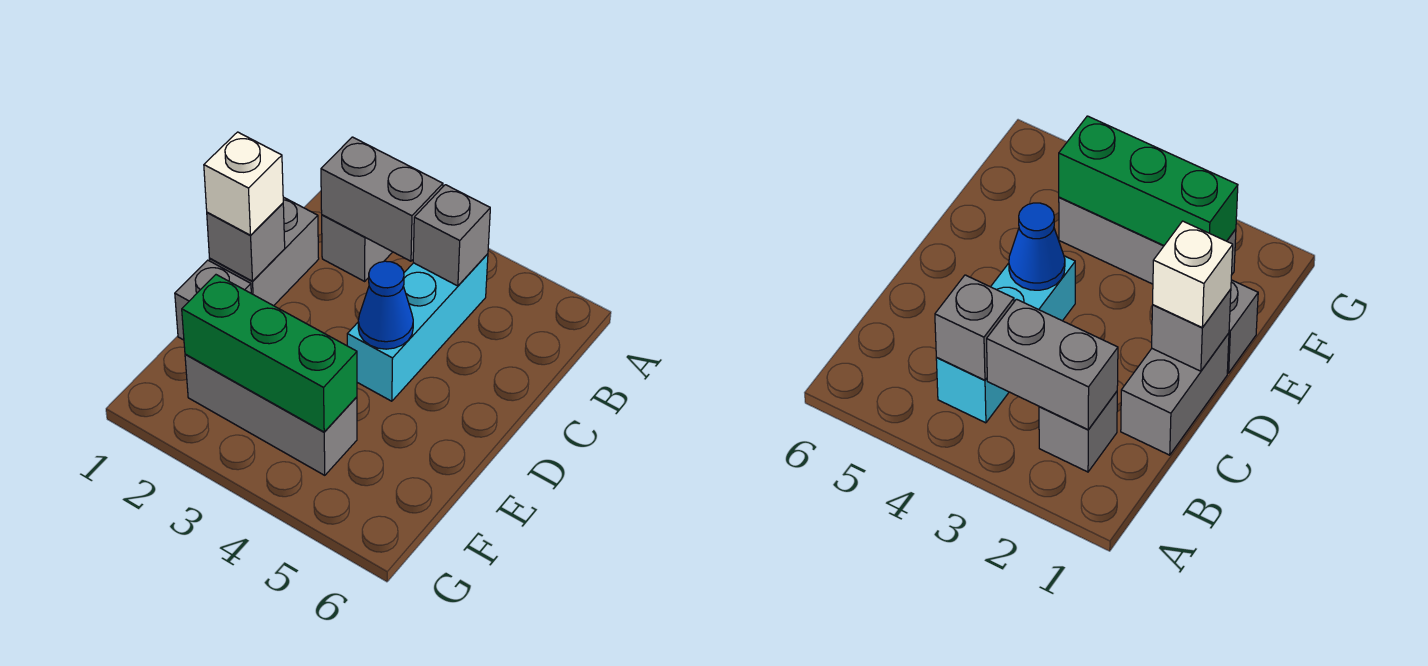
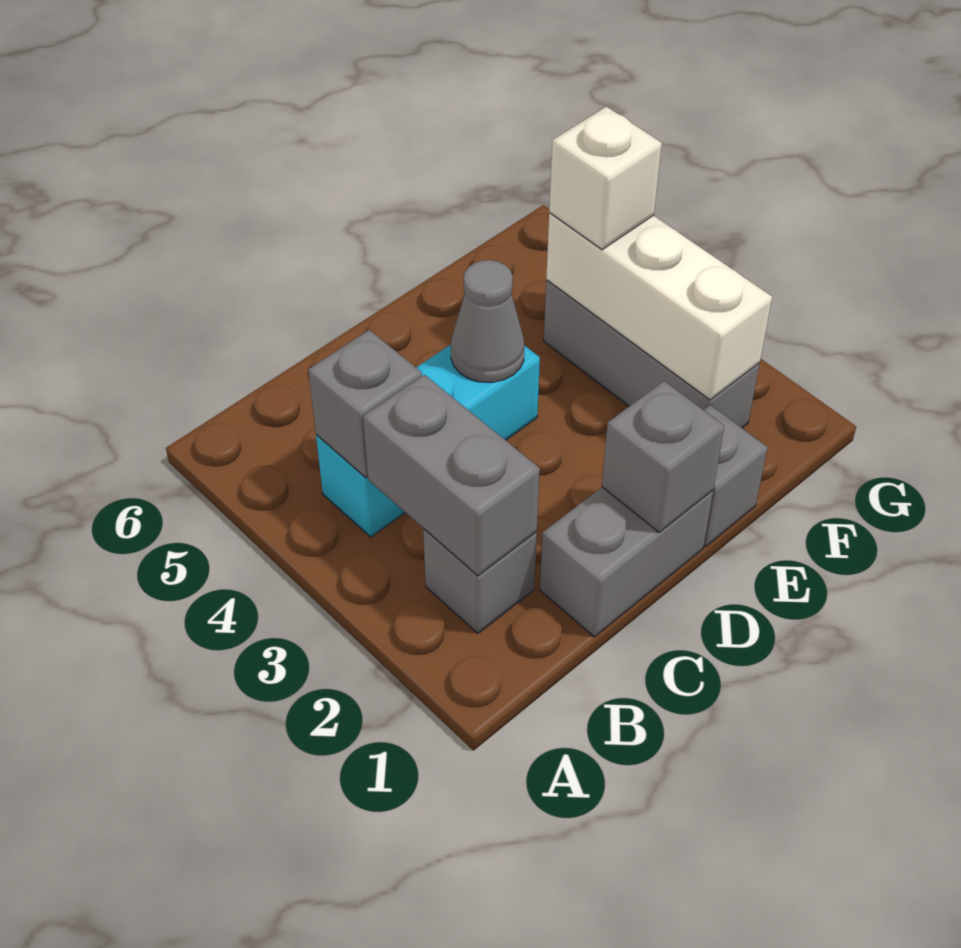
white brick D1 level 3 -> white brick F4 level 3
blue cone D4 level 2 -> grey cone D4 level 2
green brick F2:F4 level 2 -> white brick F2:F4 level 2

